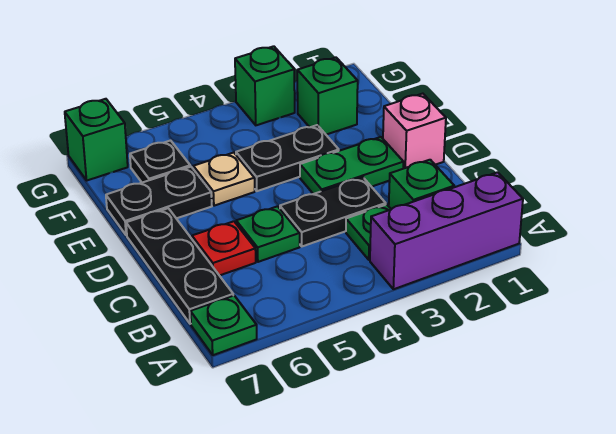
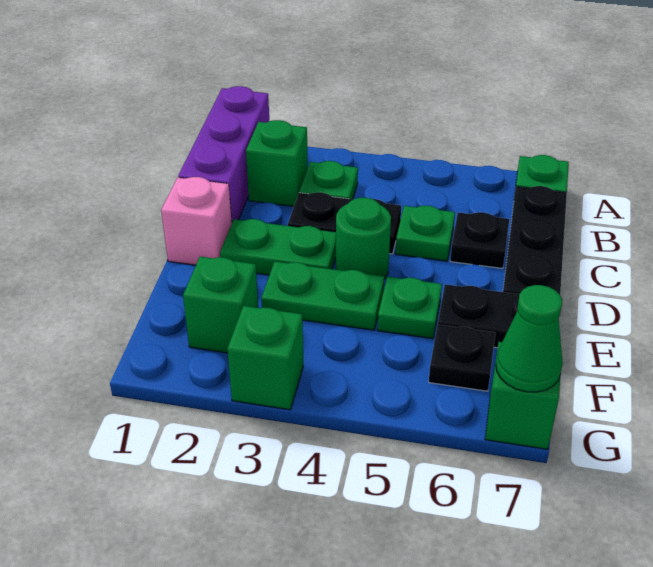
purple brick A1:A3 level 1 -> purple brick A1:C1 level 1
red plate C6 level 1 -> black plate C6 level 1
none -> green round brick D4 level 1
black plate E3:E4 level 1 -> green plate E3:E4 level 1
tan plate E5 level 1 -> green plate E5 level 1
none -> green cone G7 level 2

